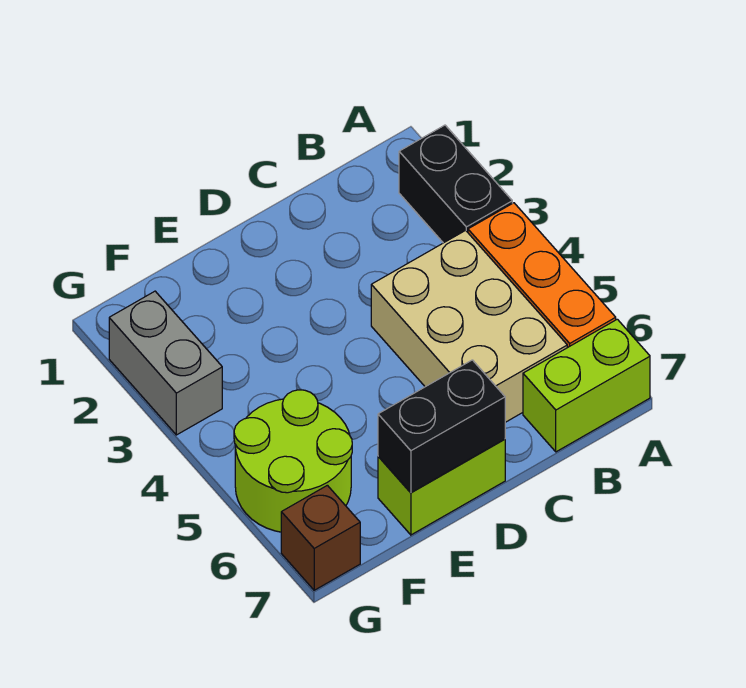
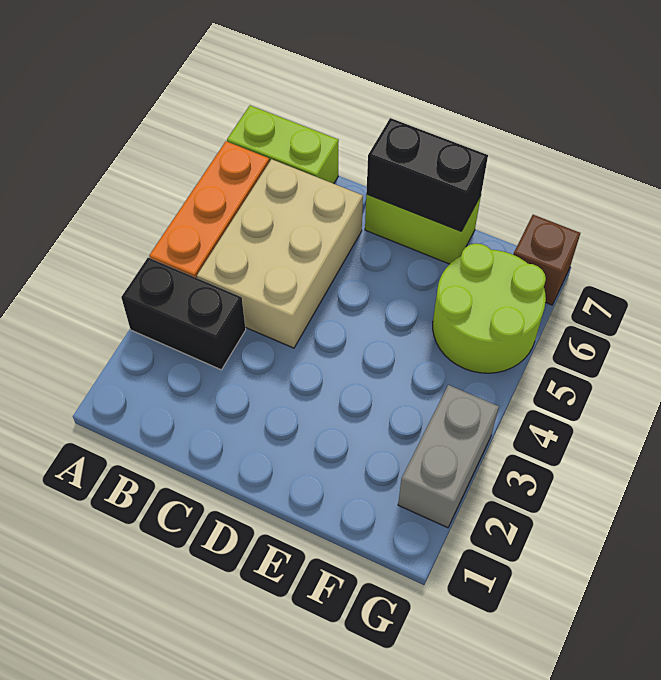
black brick A2:A3 level 1 -> black brick A3:B3 level 1

